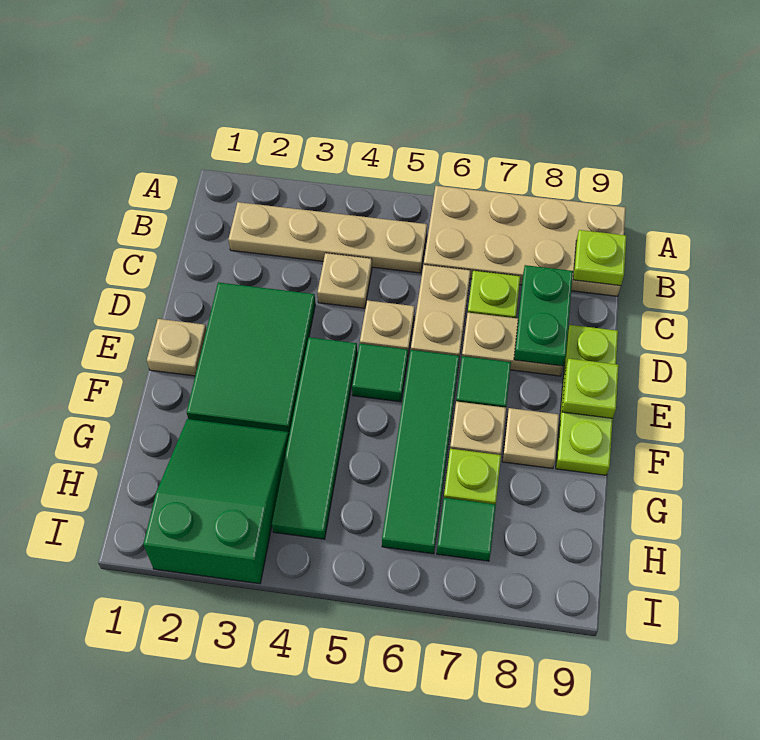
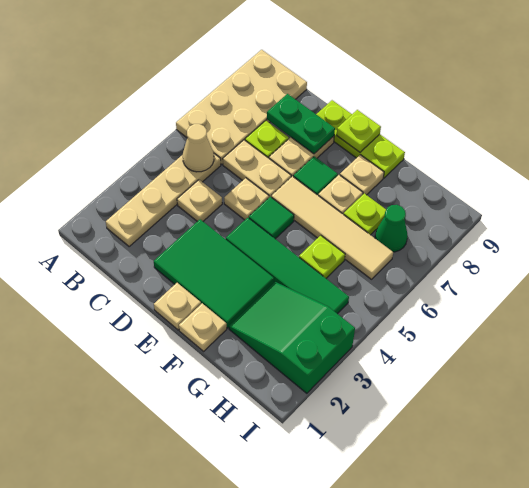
none -> tan cone B5 level 2
lime plate B9 level 2 -> lime plate G5 level 1
green tile E6:H6 level 1 -> tan tile E6:H6 level 1
none -> tan plate F1 level 1
green tile H7 level 1 -> green cone H7 level 1

